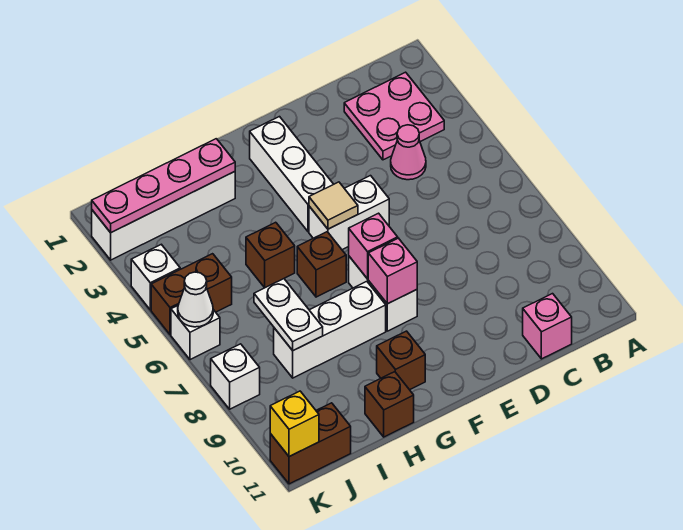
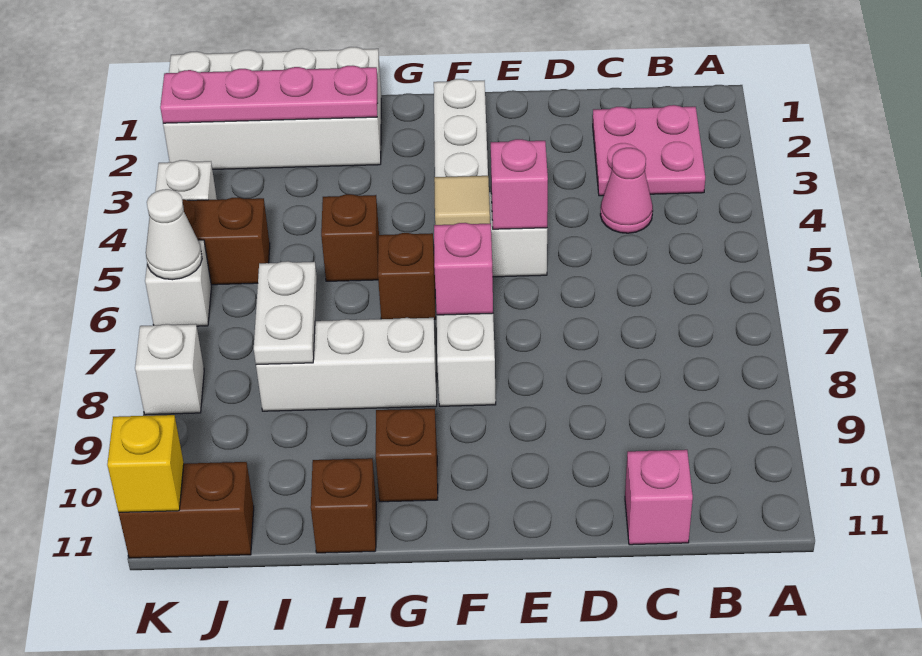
pink brick F8 level 2 -> pink brick E5 level 2
white brick H2:K2 level 1 -> white brick H1:K2 level 1

